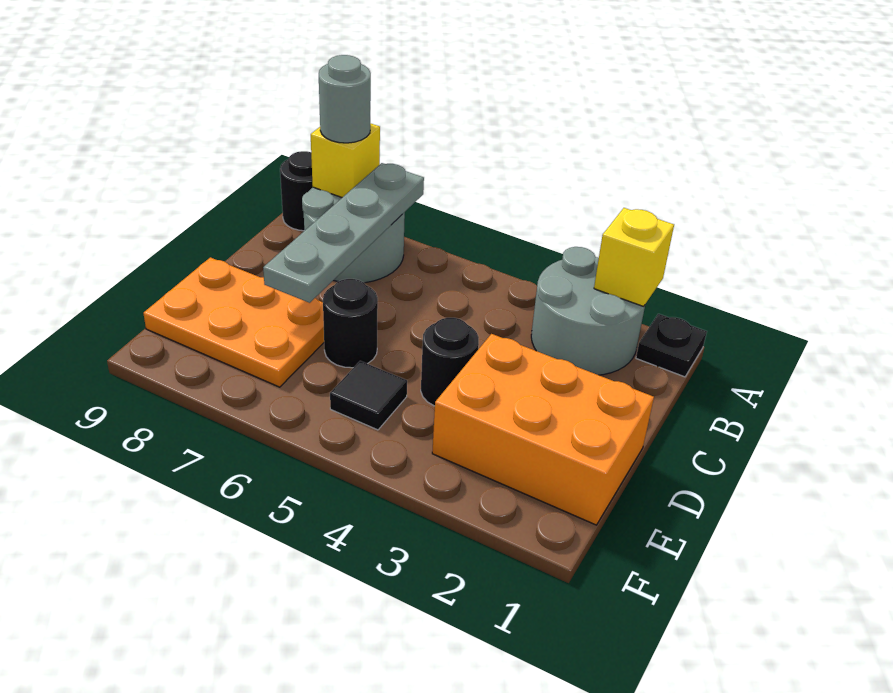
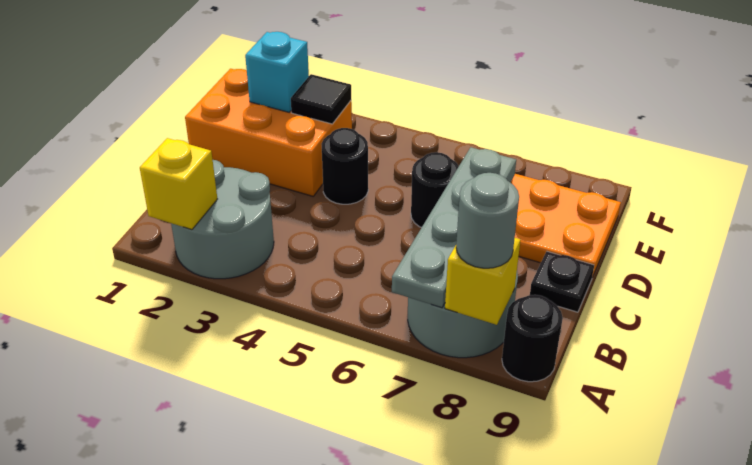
black plate A1 level 1 -> black plate C9 level 1
none -> cyan brick E2 level 2
black tile E5 level 1 -> black tile E3 level 2

